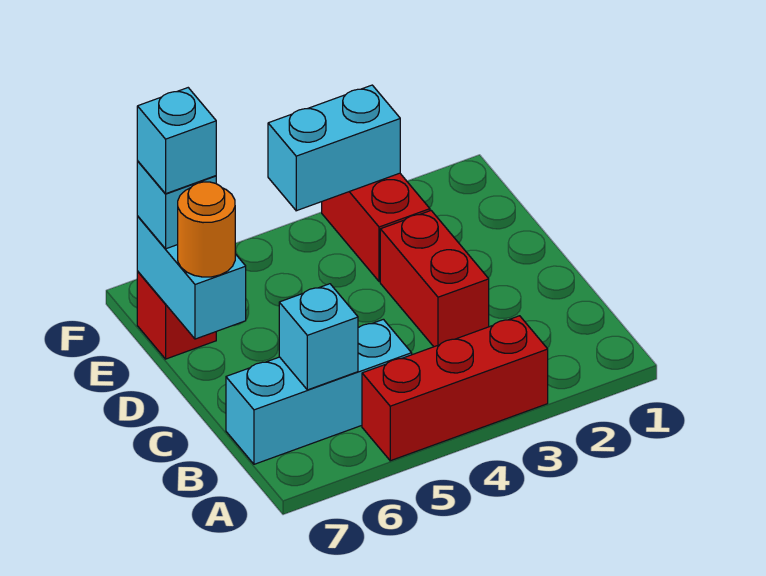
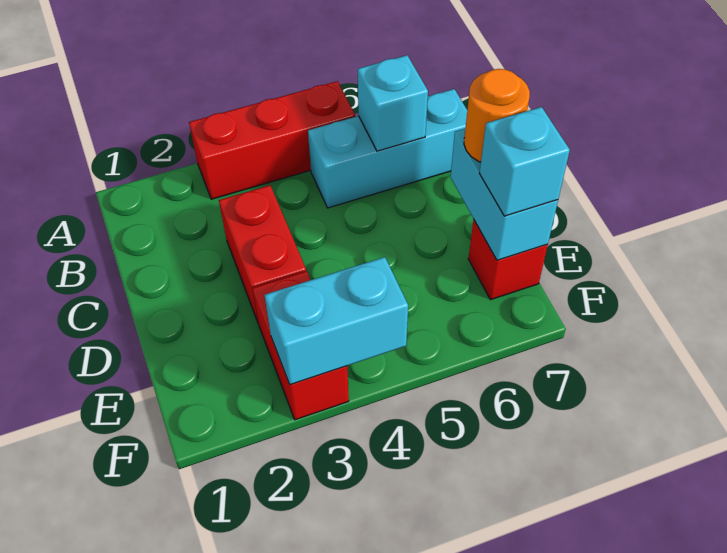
cyan brick E7 level 4 -> none

